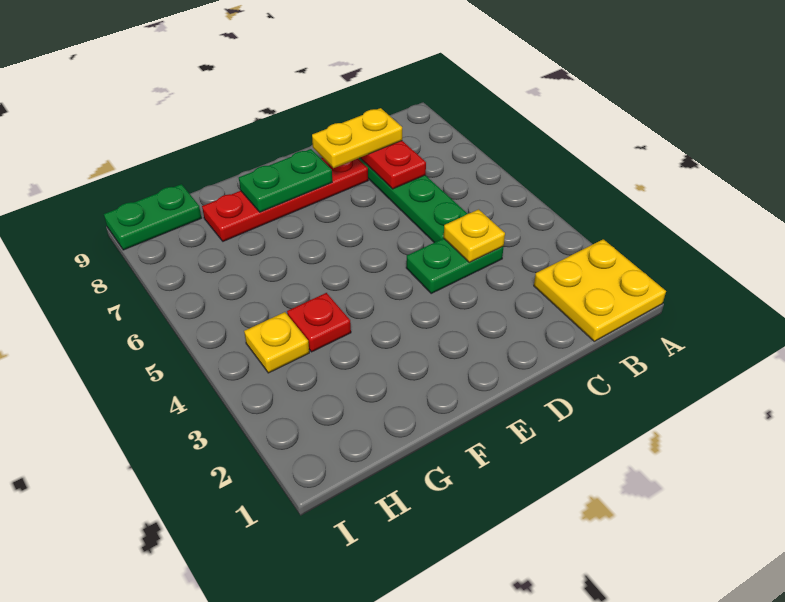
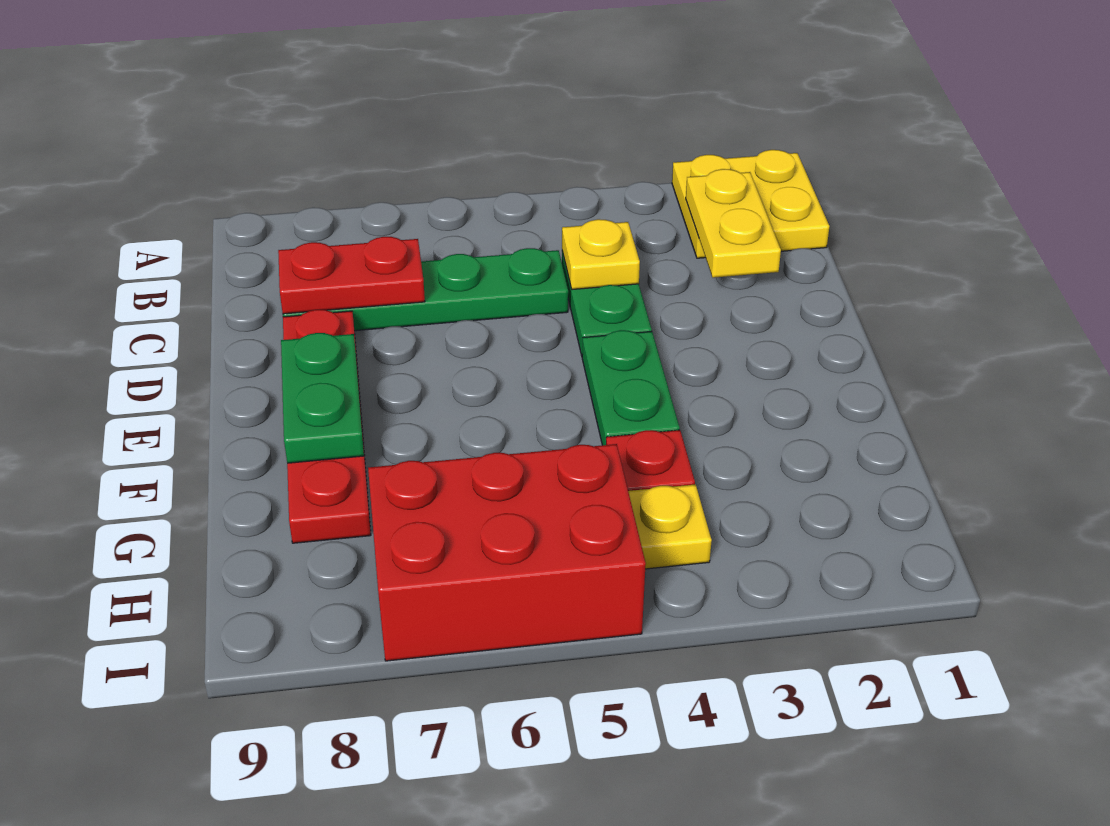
yellow plate C8:D8 level 3 -> yellow plate B2:C2 level 2
none -> red brick H5:I7 level 1
green plate H9:I9 level 1 -> green plate E4:F4 level 1

